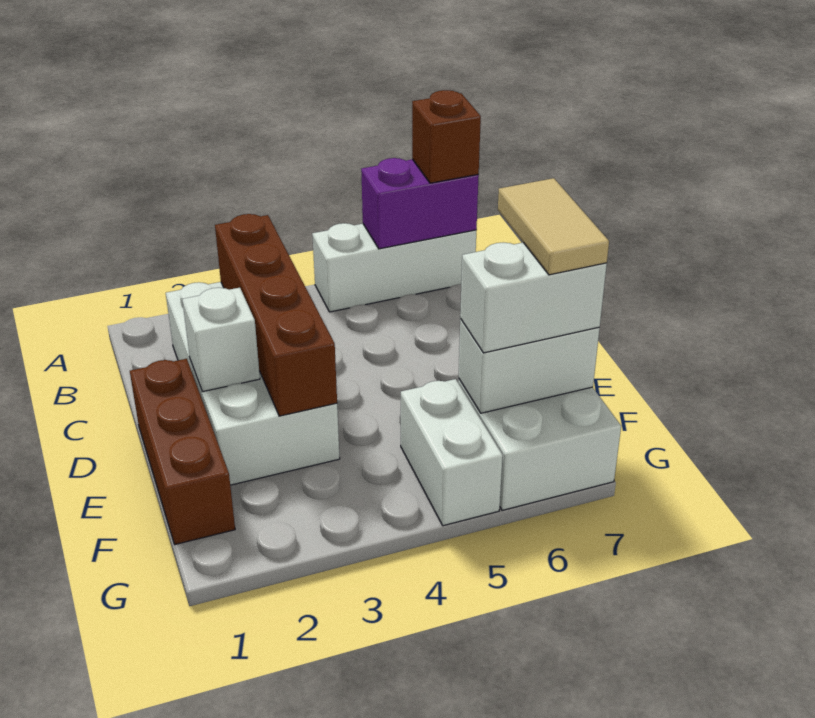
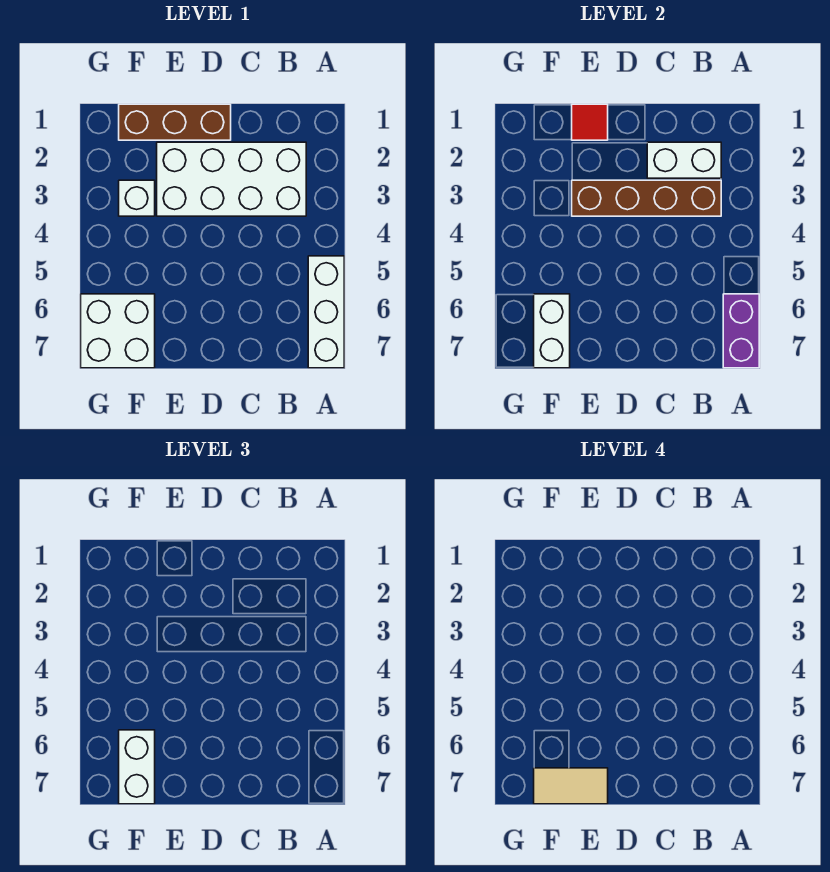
brown brick A7 level 3 -> none
white brick D2 level 2 -> white brick F3 level 1
none -> red tile E1 level 2
white brick F5:G5 level 1 -> white brick B2:C2 level 2

